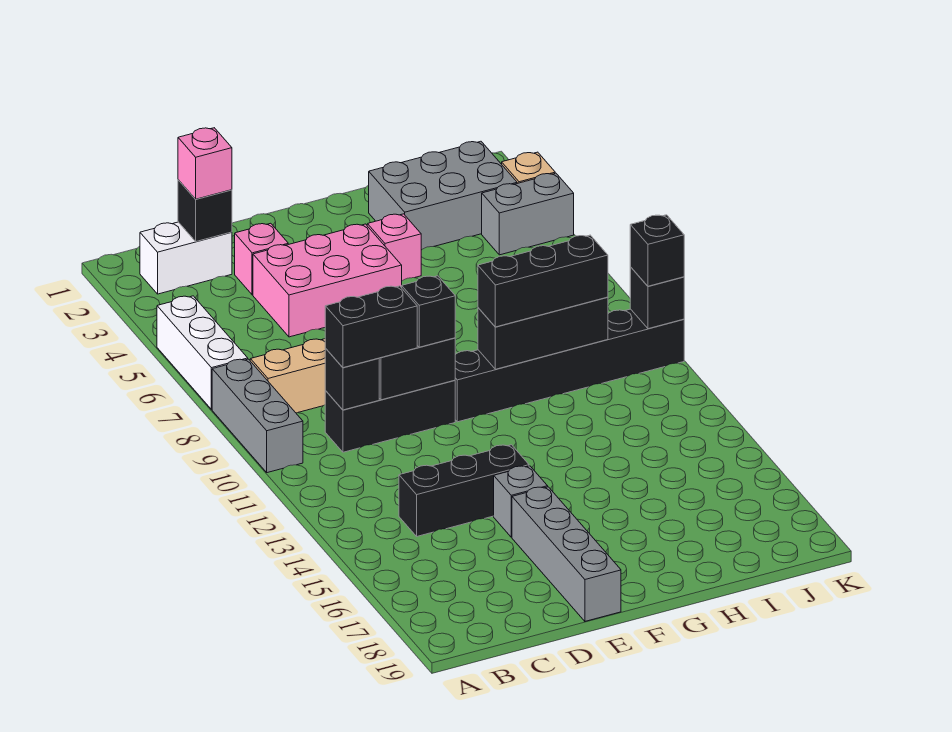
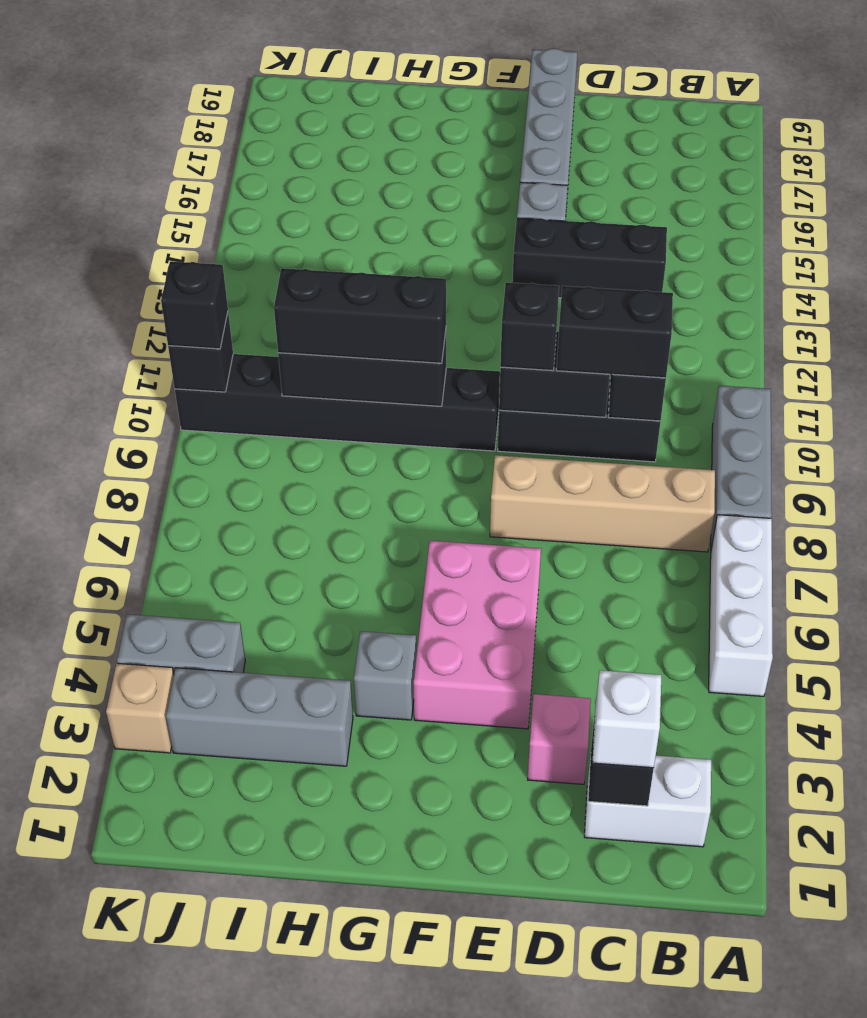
pink brick C2 level 3 -> white brick C2 level 3
pink brick D4:F5 level 1 -> pink brick E4:F6 level 1
pink brick G4 level 1 -> grey brick G4 level 1
grey brick H2:J3 level 1 -> grey brick H3:J3 level 1

